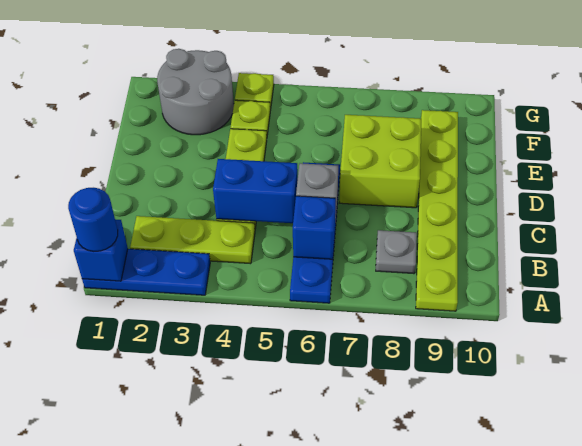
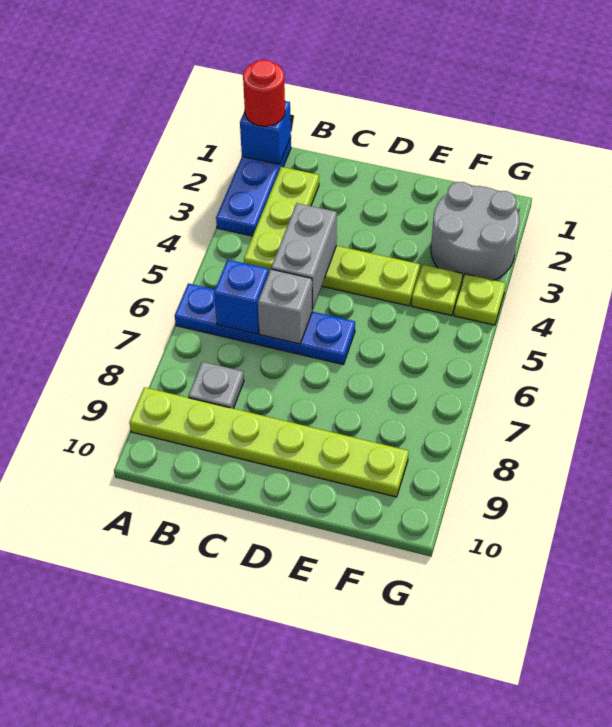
blue round brick A1 level 3 -> red round brick A1 level 3
blue brick C4:C5 level 2 -> grey brick C4:C5 level 2
lime brick D7:E8 level 1 -> none

